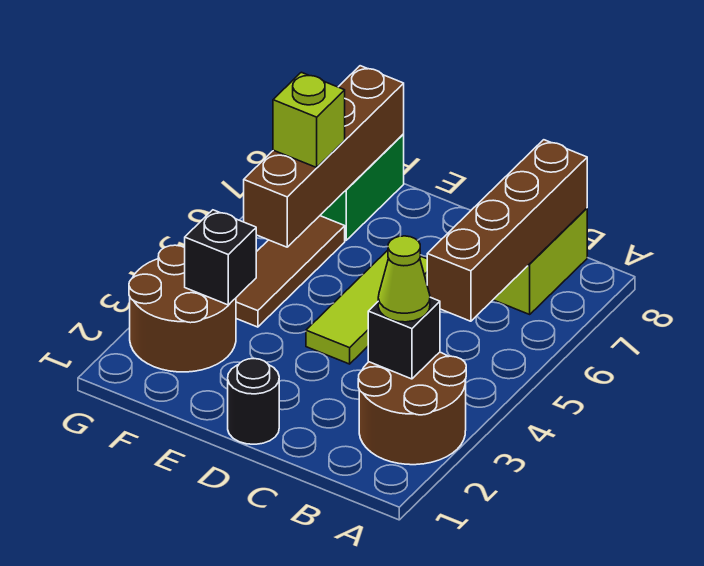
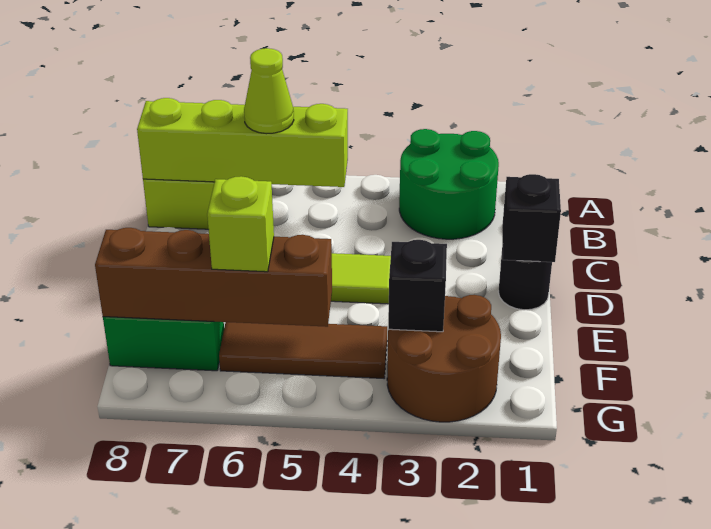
brown round brick A2:B3 level 1 -> green round brick A2:B3 level 1
black brick B3 level 2 -> black brick D1 level 2
lime cone B3 level 3 -> lime cone B6 level 3
brown brick B5:B8 level 2 -> lime brick B5:B8 level 2

